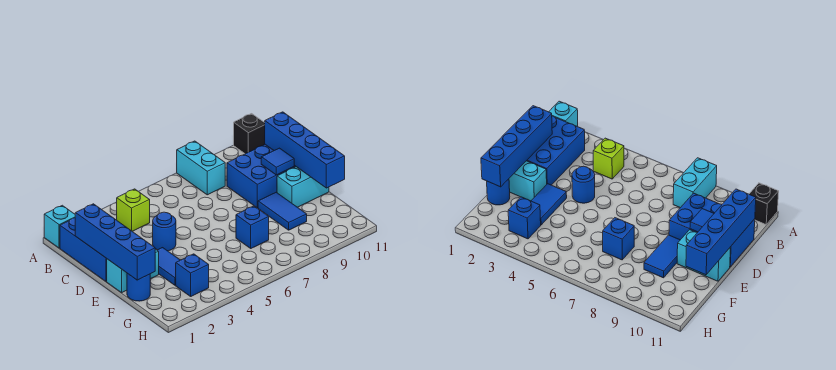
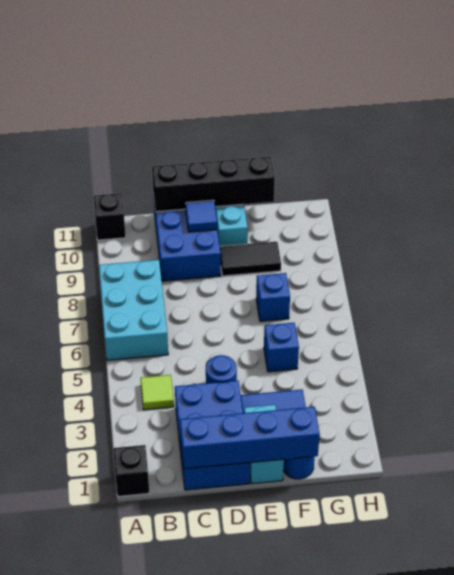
cyan brick A1 level 1 -> black brick A1 level 1
cyan brick A8:B8 level 1 -> cyan brick A6:B8 level 1
blue brick B1:D2 level 1 -> blue brick C1:D3 level 1
lime brick B4 level 1 -> lime tile B4 level 1
blue brick C11:F11 level 2 -> black brick C11:F11 level 2
blue tile E9:F9 level 1 -> black tile E9:F9 level 1
blue brick G3 level 1 -> blue brick F5 level 1

